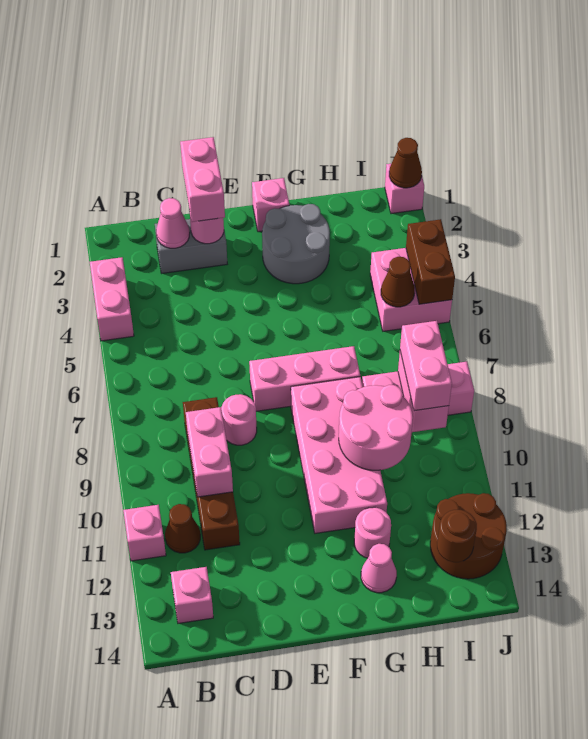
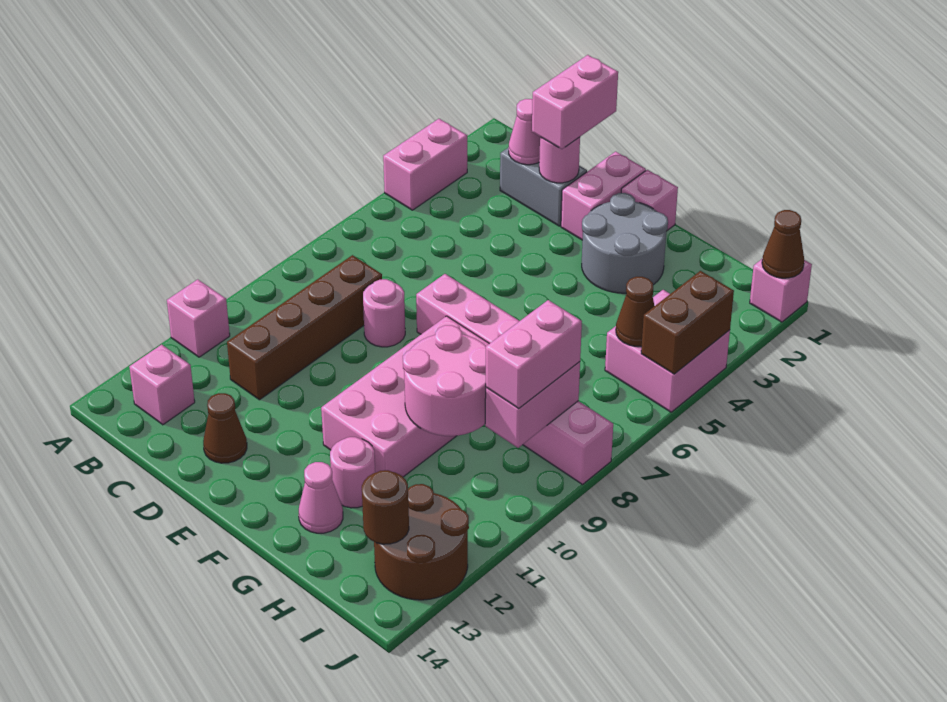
brown cone B11 level 1 -> brown cone D13 level 1
pink brick C9:C10 level 2 -> pink brick E1:E2 level 1

